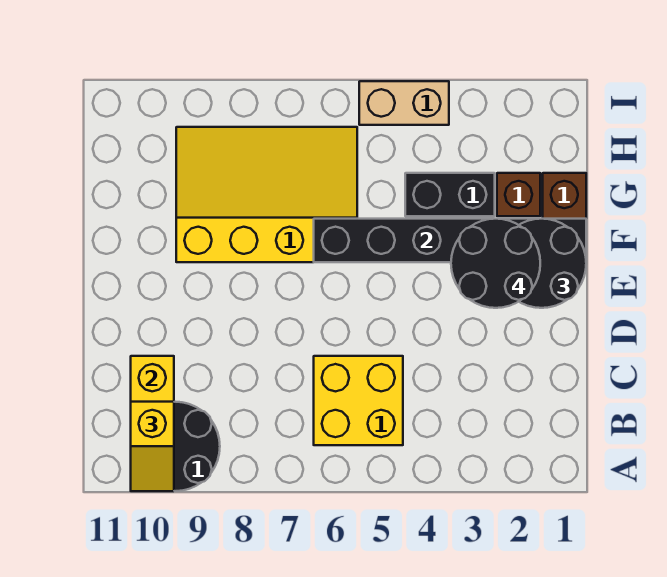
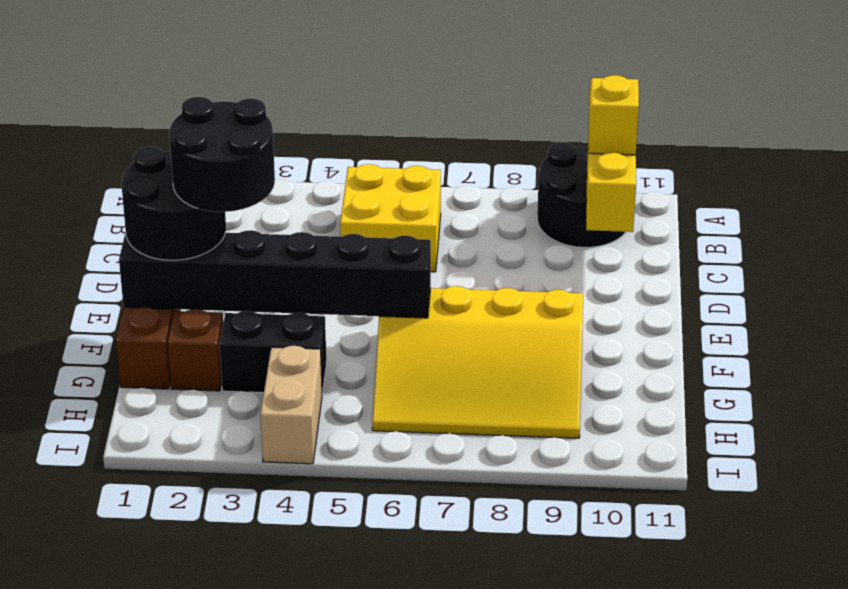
tan brick I4:I5 level 1 -> tan brick H4:I4 level 1

